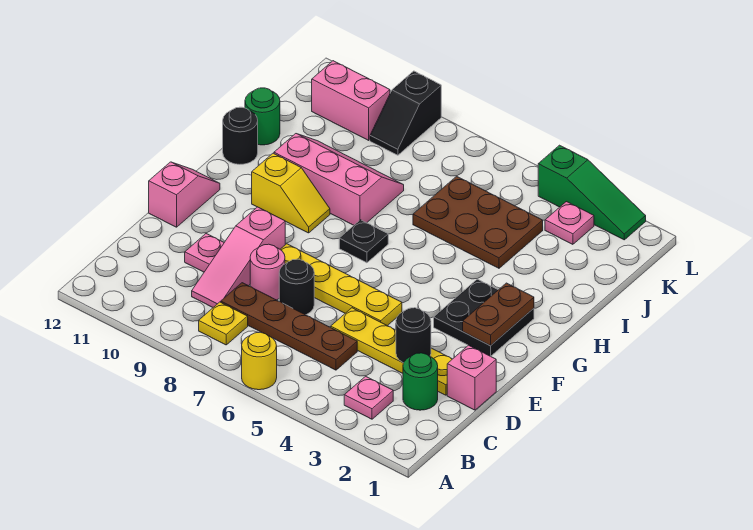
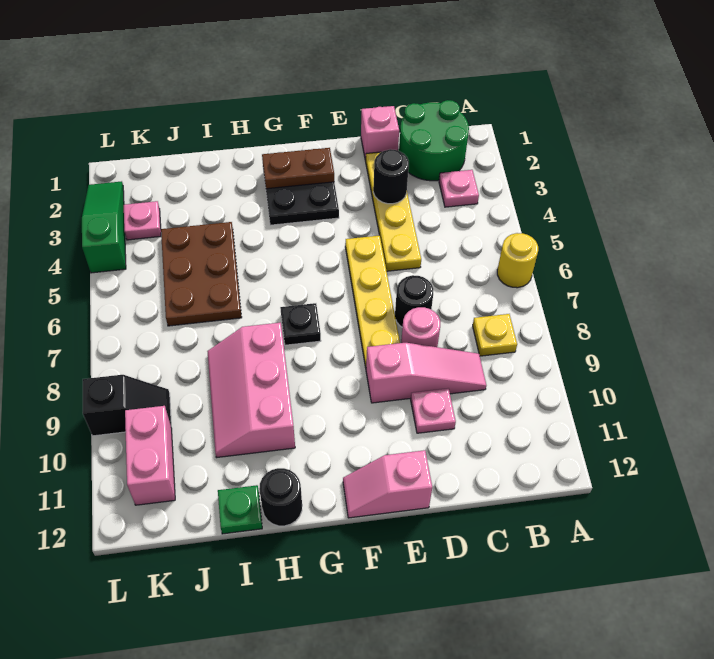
green round brick C2 level 1 -> green round brick B1:C2 level 1
brown plate C5:C8 level 1 -> none
yellow slope G9:G10 level 1 top 10 -> none
green round brick I12 level 1 -> green plate I12 level 1

